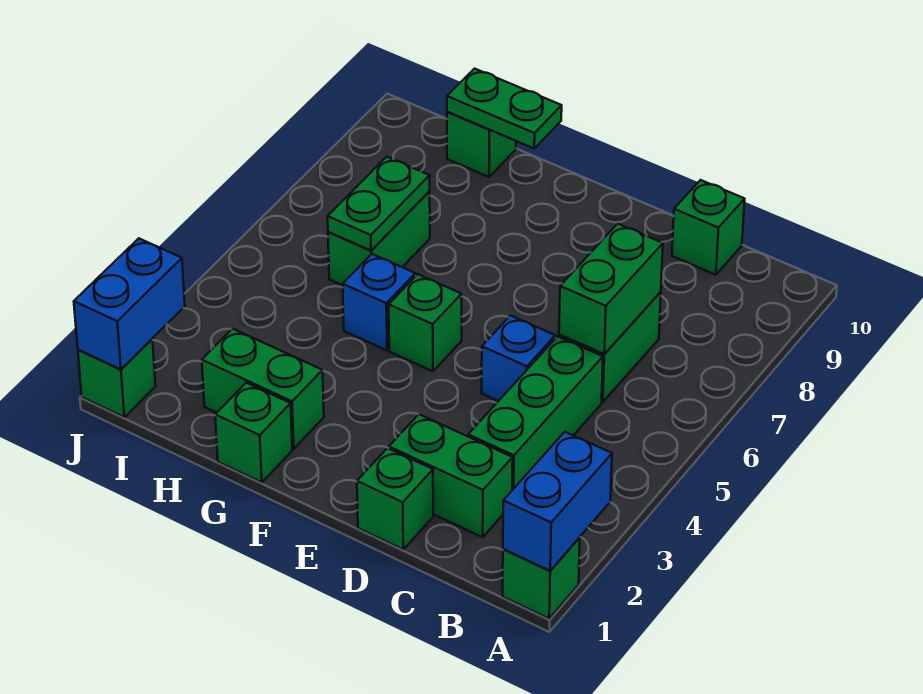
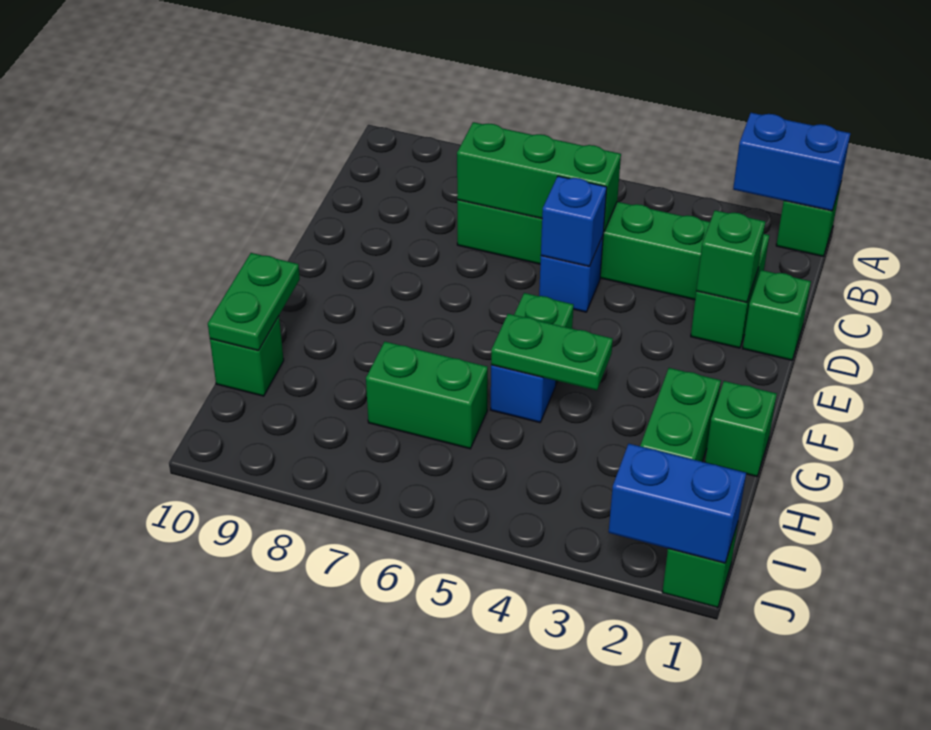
green brick C6:C7 level 2 -> green brick C5:C7 level 2
green brick C10 level 1 -> green brick D2 level 2
none -> blue brick D5 level 2
green plate H6:H7 level 2 -> green plate G4:G5 level 2

